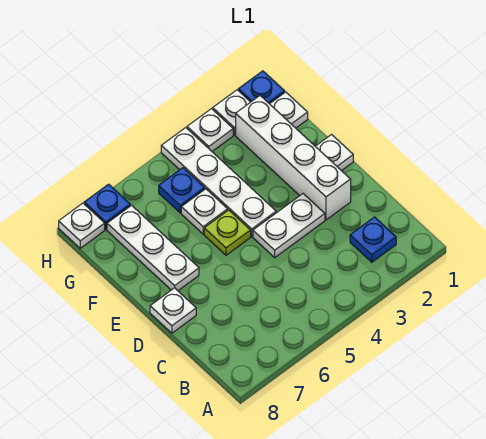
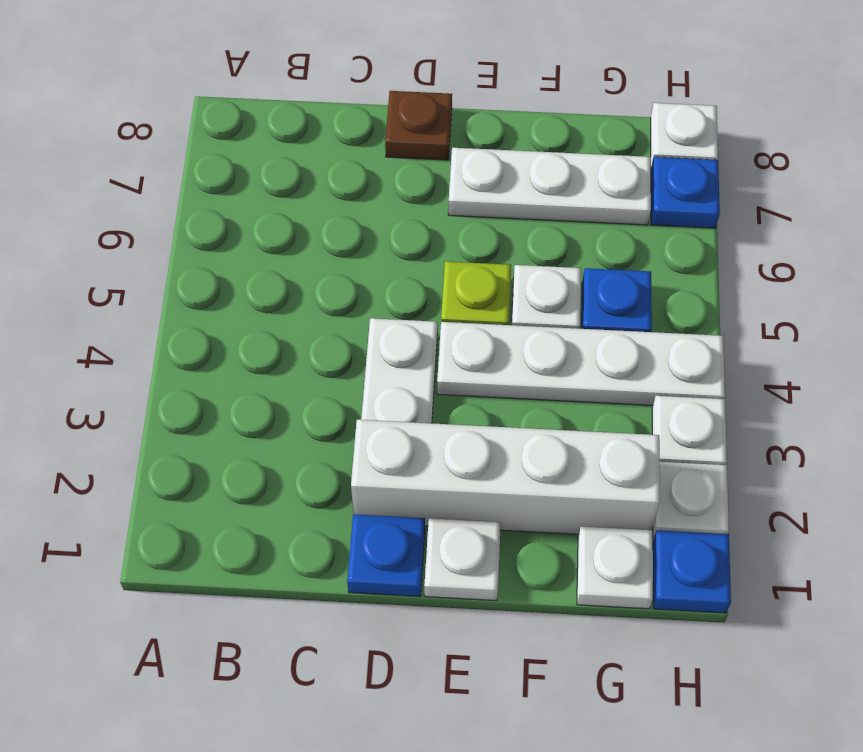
blue plate B2 level 1 -> blue plate D1 level 1
white plate D8 level 1 -> brown plate D8 level 1

